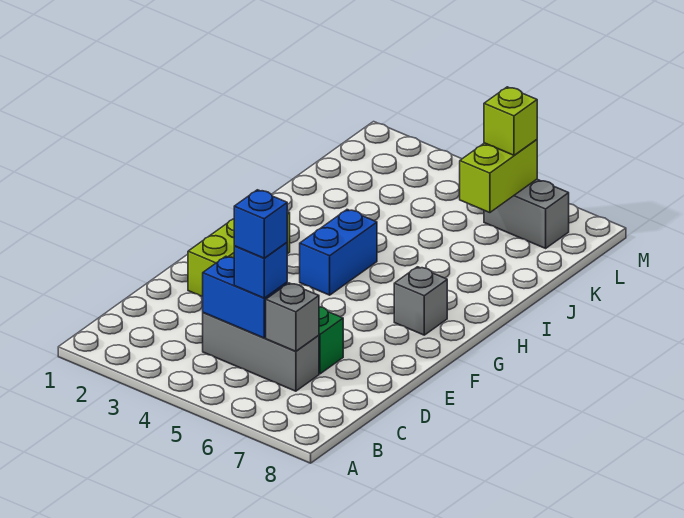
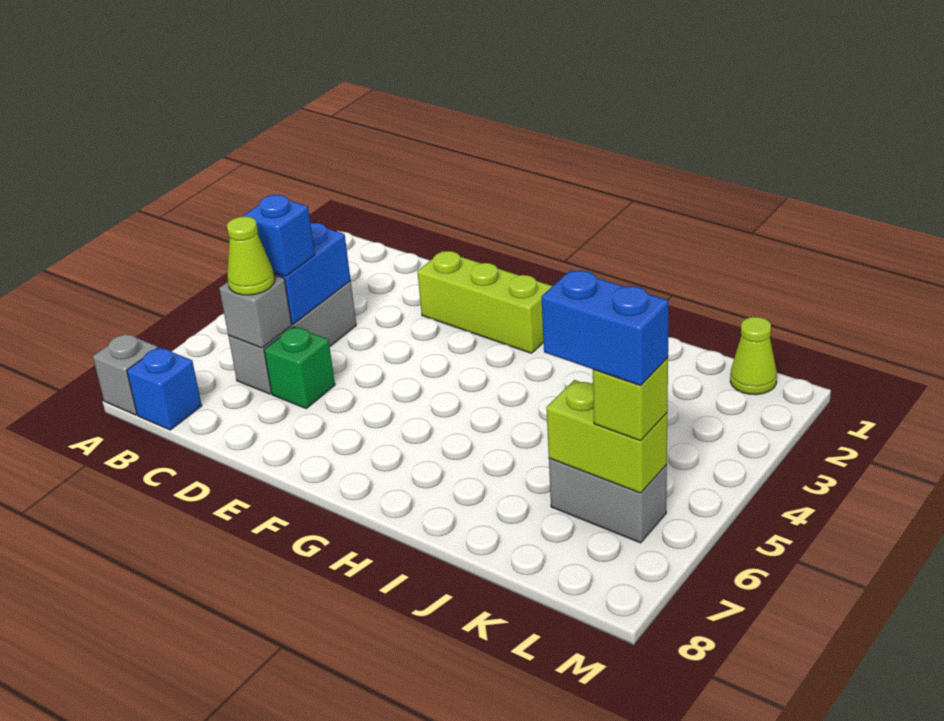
blue brick C5 level 4 -> blue brick B8 level 1
none -> lime cone C6 level 3
blue brick G4:H4 level 1 -> blue brick K6:L6 level 4
grey brick G7 level 1 -> grey brick A8 level 1
none -> lime cone L1 level 1
grey brick L6:L7 level 1 -> grey brick K6:L6 level 1

